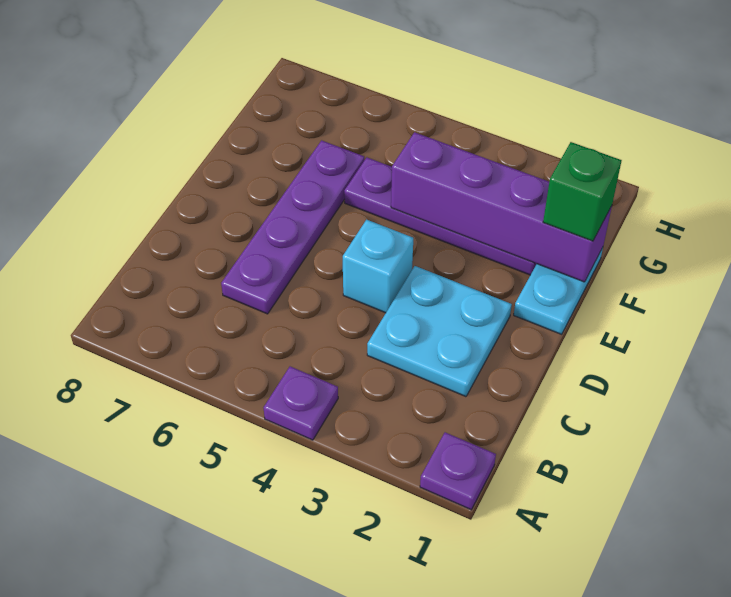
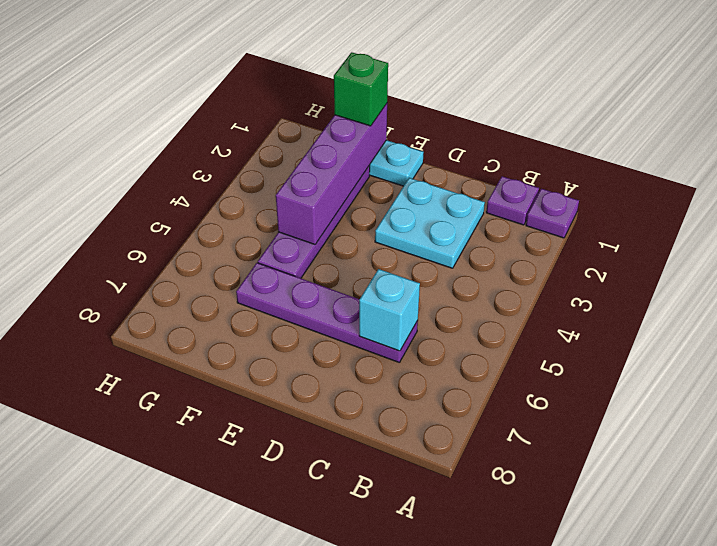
purple plate A4 level 1 -> purple plate B1 level 1
cyan brick D4 level 1 -> cyan brick C6 level 2

